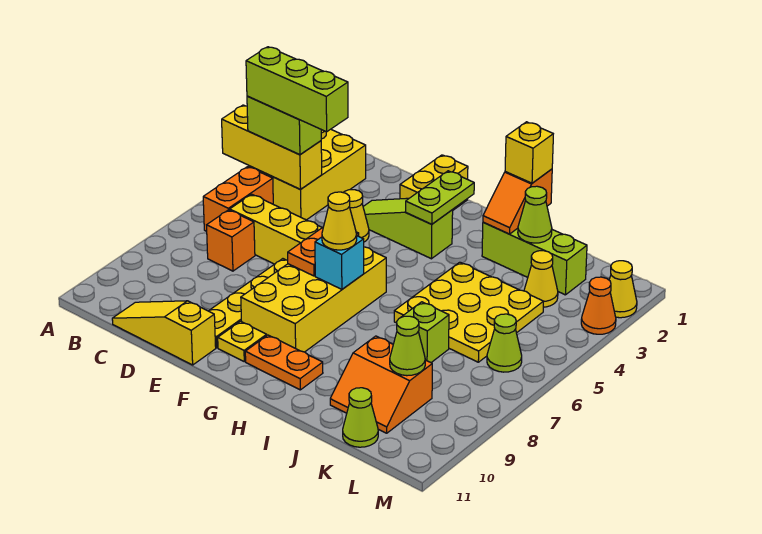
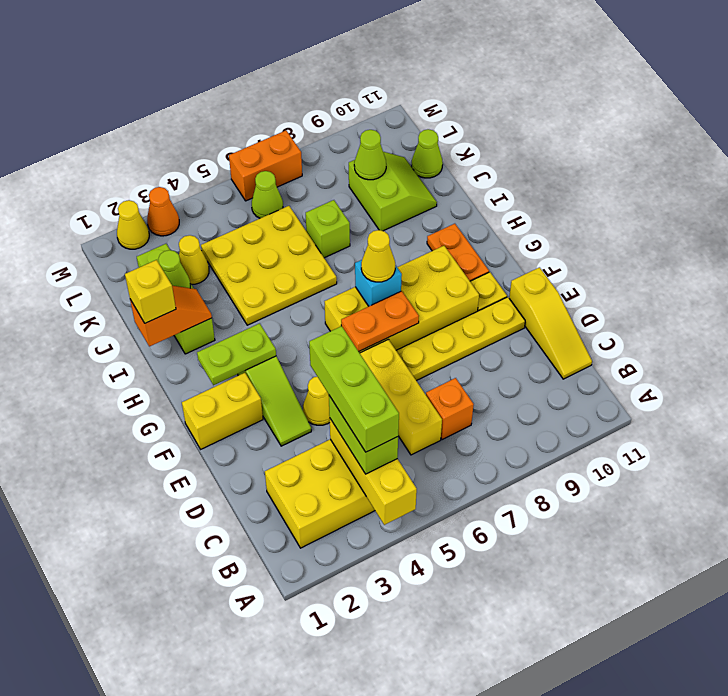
orange brick B5:B6 level 1 -> orange brick M6:M7 level 1
orange slope J9:K10 level 1 top 9 -> lime slope J9:K10 level 1 top 9

